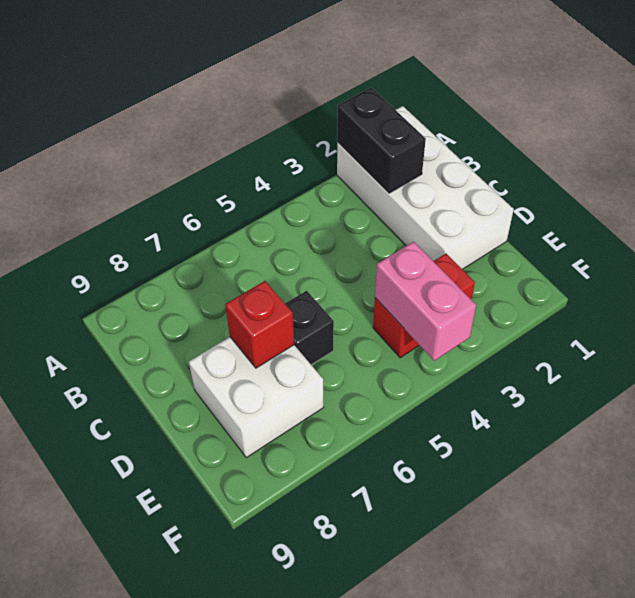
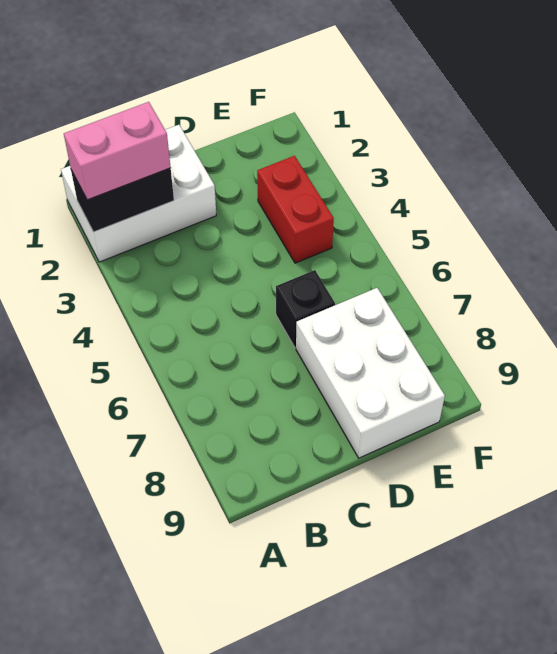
white brick A1:D2 level 1 -> white brick A1:C2 level 1
white brick D7:E8 level 1 -> white brick D7:E9 level 1
red brick D7 level 2 -> none
pink brick E4:F4 level 2 -> pink brick A2:B2 level 3

